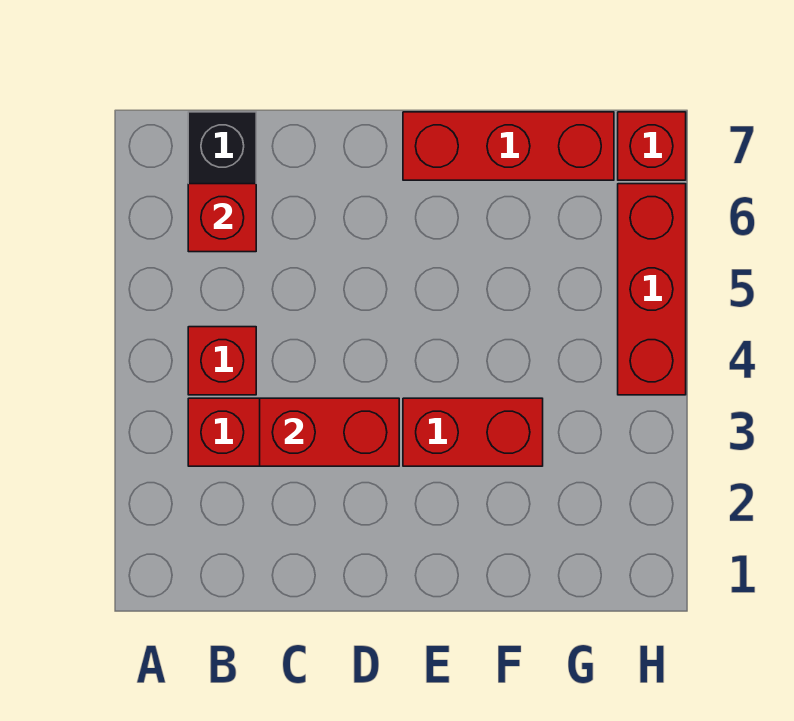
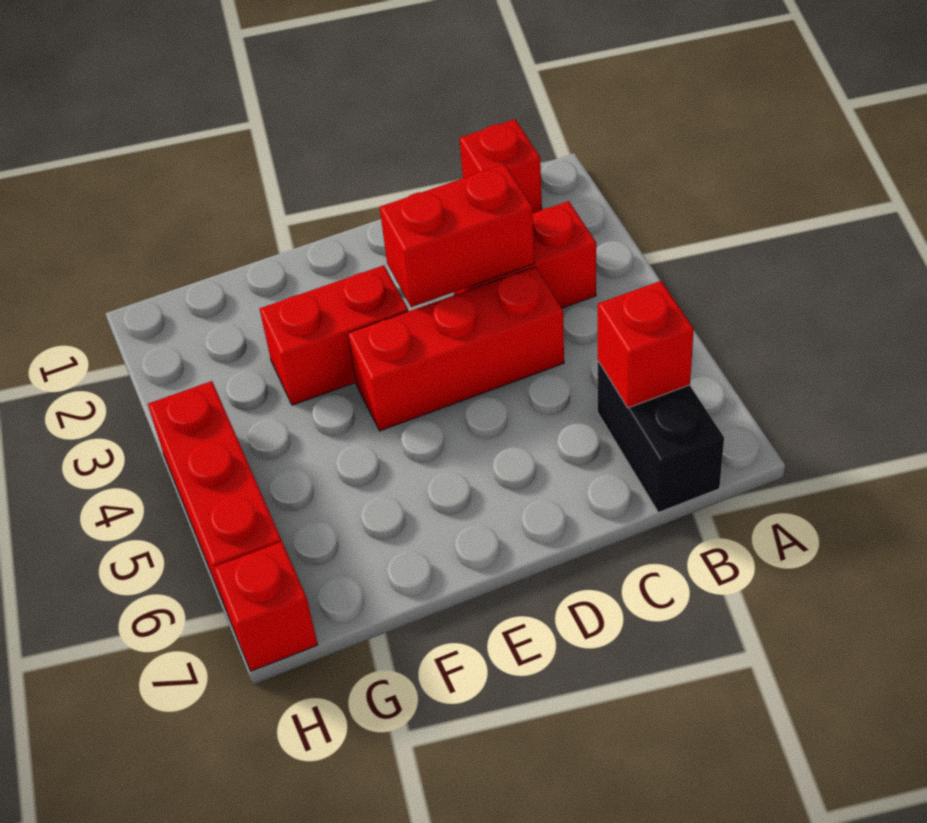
red brick B4 level 1 -> red brick B1 level 1
red brick E7:G7 level 1 -> red brick C4:E4 level 1

